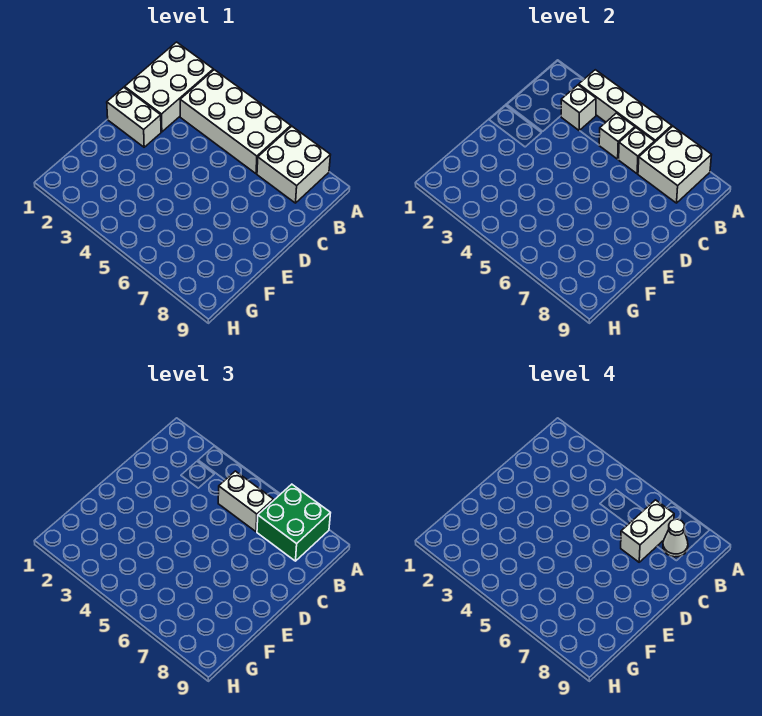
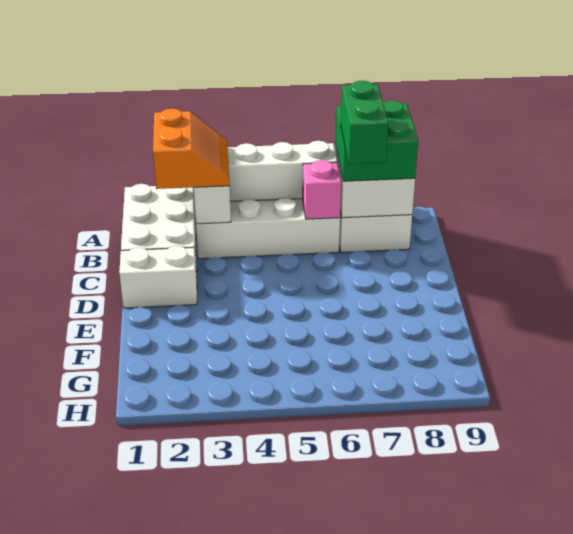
none -> orange slope A2:B3 level 3 top 2
white brick B5 level 2 -> none
white brick B5:B6 level 3 -> none
white brick B6 level 2 -> pink brick B6 level 2
white brick B7:C7 level 4 -> green brick B7:C7 level 4
white cone B8 level 4 -> none

